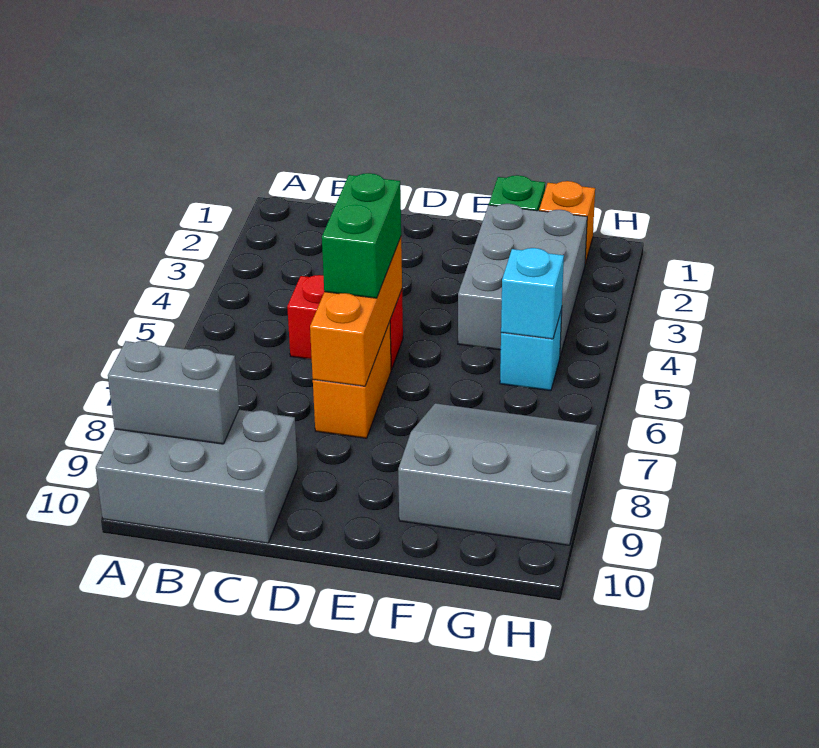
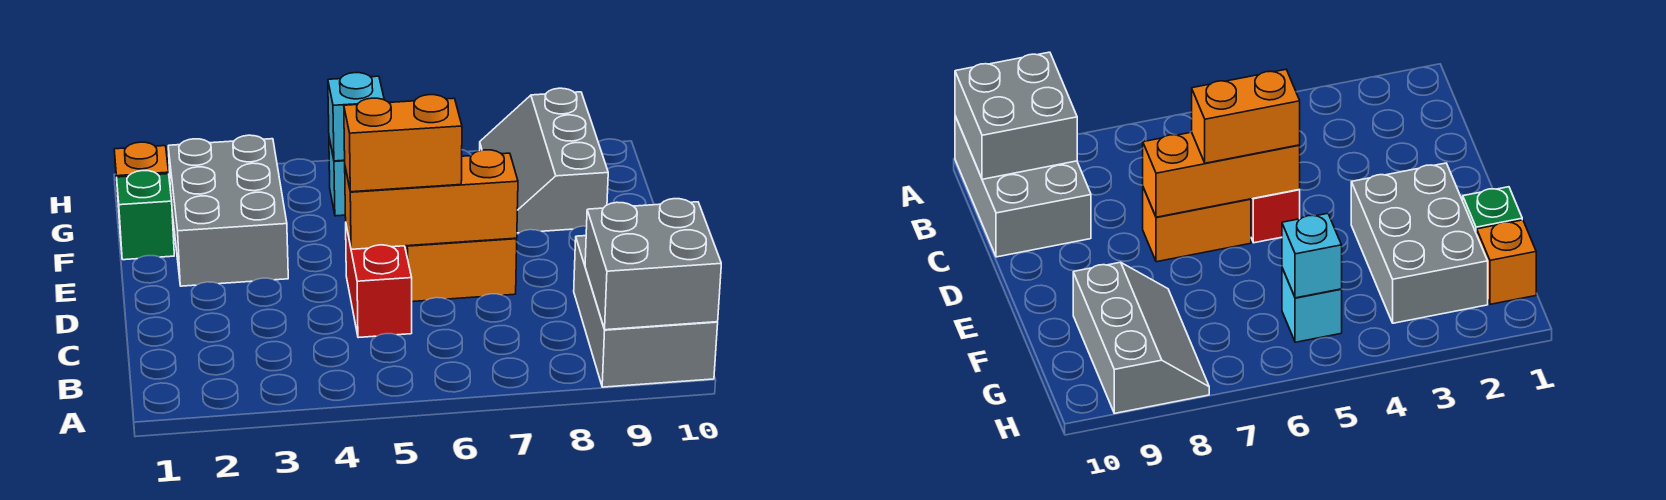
grey brick A9:B9 level 2 -> grey brick A9:B10 level 2
green brick D5:D6 level 3 -> orange brick D5:D6 level 3
grey brick F2:G4 level 1 -> grey brick E2:G3 level 1
grey slope F7:H9 level 1 top 9 -> grey slope F8:H9 level 1 top 9

